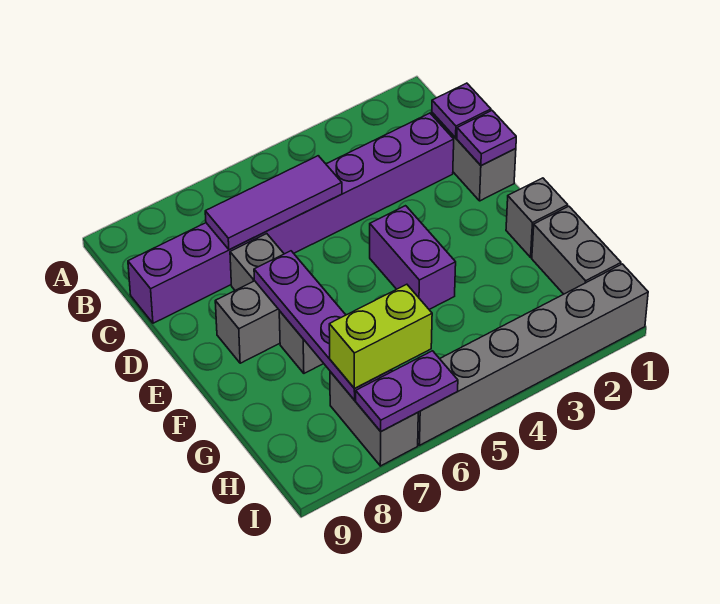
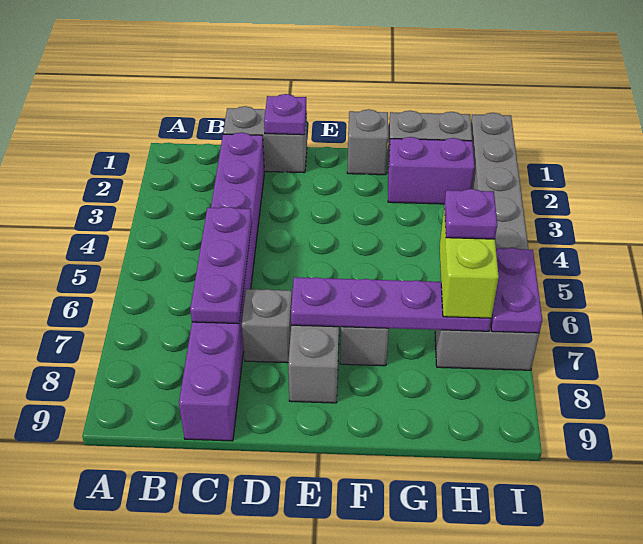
purple plate C1 level 2 -> purple plate H6 level 4
purple tile C5:C7 level 2 -> purple plate C5:C7 level 2
purple brick E4:F4 level 1 -> purple brick G2:H2 level 1

